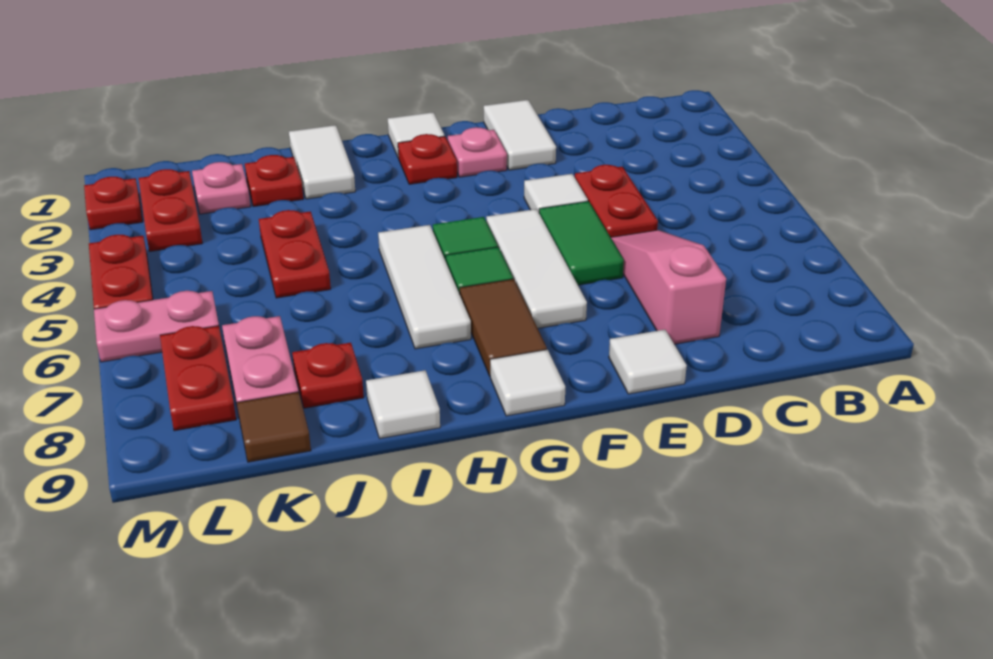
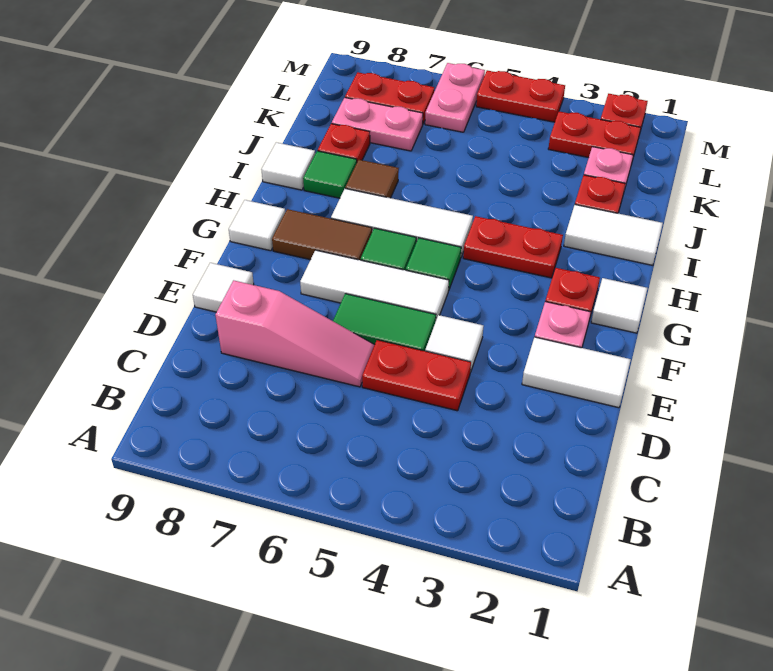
none -> green tile I8 level 1
red plate J4:J5 level 1 -> red plate H3:H4 level 1
brown tile K9 level 1 -> brown tile I7 level 1

